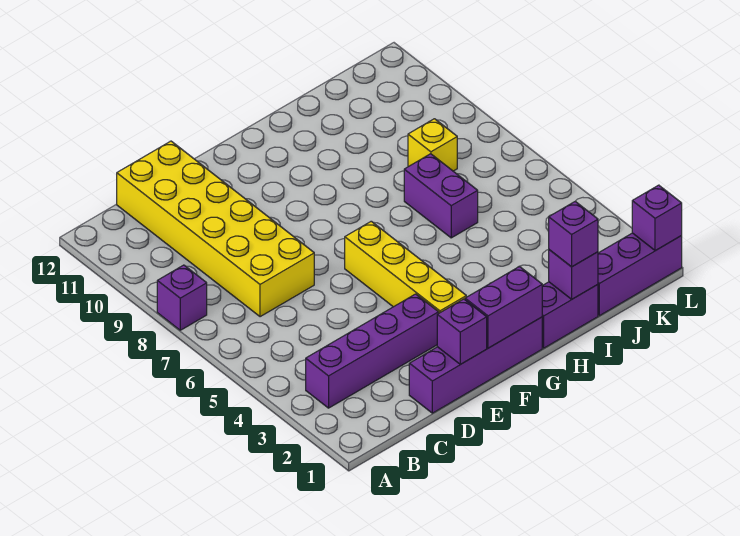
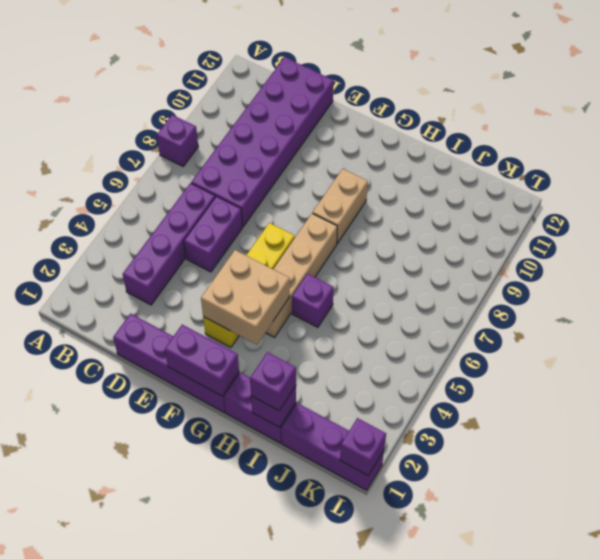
purple brick B3:E3 level 1 -> purple brick C3:C6 level 1
yellow brick C7:D12 level 1 -> purple brick C7:D12 level 1
purple brick E1 level 2 -> purple brick H5 level 1
none -> tan brick F3:G4 level 2
none -> tan brick G4:G7 level 1
none -> tan brick G8:G9 level 1
purple brick I6:I7 level 1 -> purple brick D5:D6 level 1
yellow brick J8 level 1 -> none

